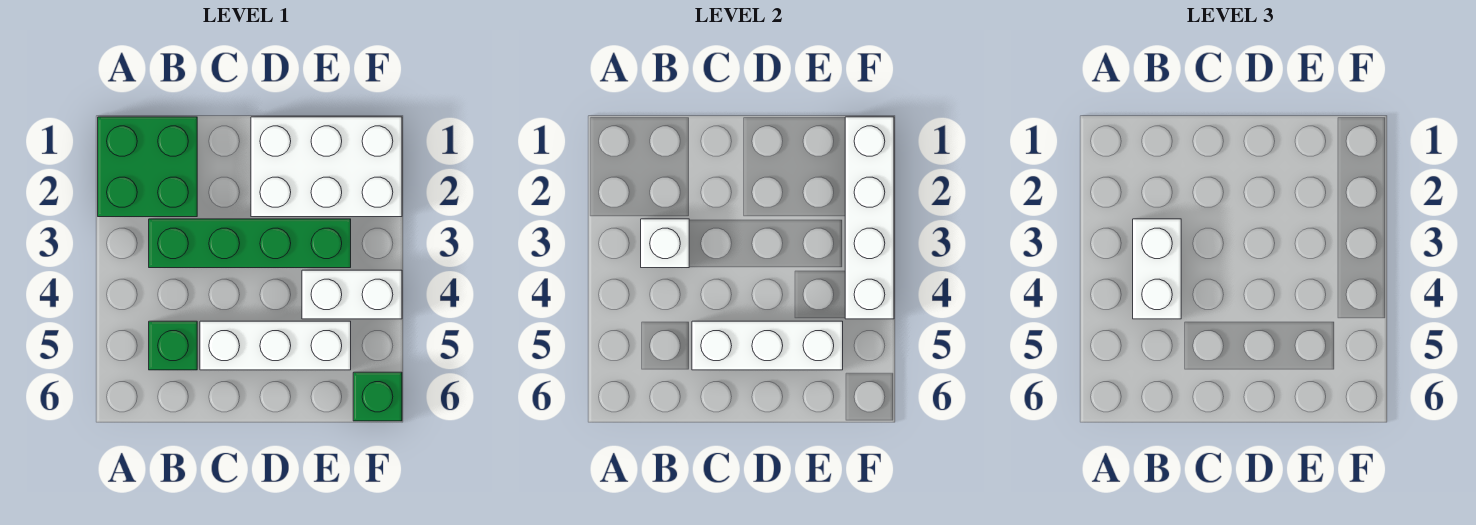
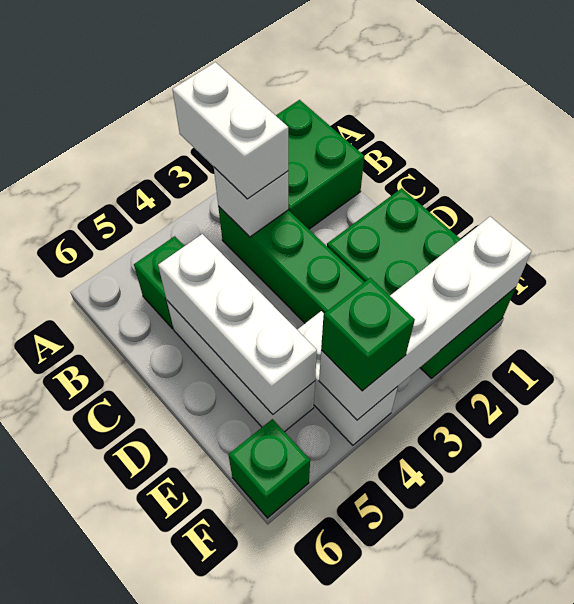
white brick B3:B4 level 3 -> white brick A3:B3 level 3
white brick D1:F2 level 1 -> green brick D1:F2 level 1
none -> green brick F4 level 3

